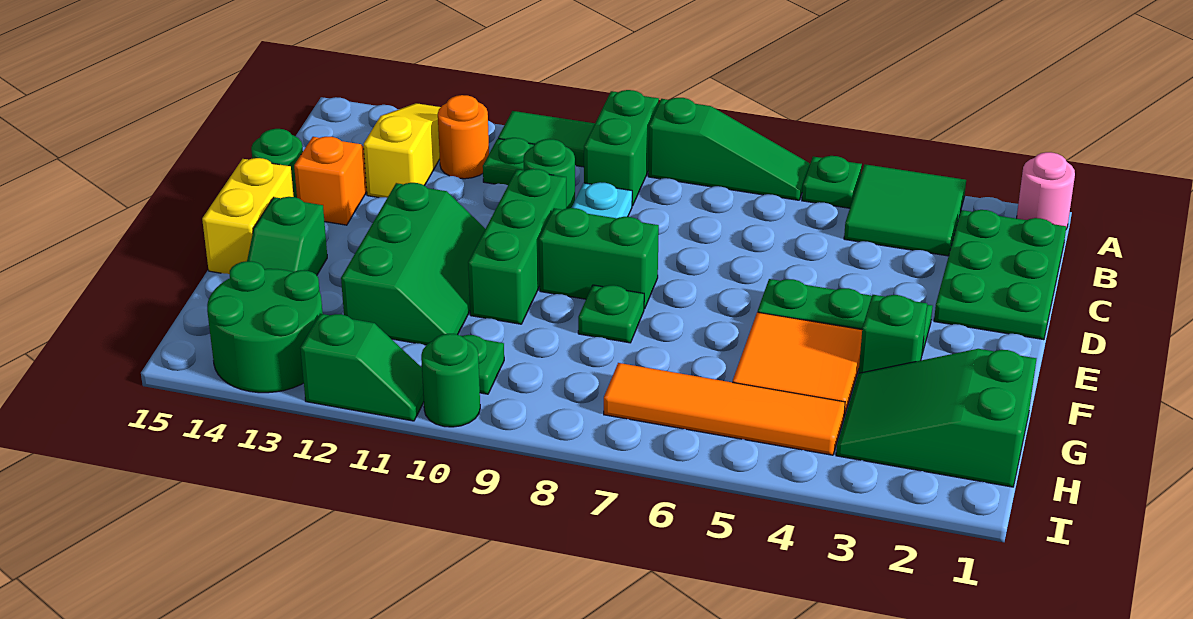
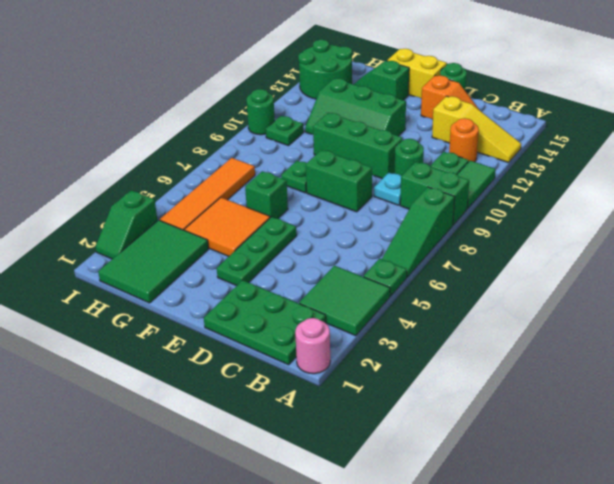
green brick E8:E9 level 1 -> green brick D8:E8 level 1
green brick F3 level 1 -> green brick F6 level 1
green slope G1:H3 level 1 top 1 -> green tile G1:H3 level 1
green slope I11:I12 level 1 top 12 -> green slope I2:I3 level 1 top 3

